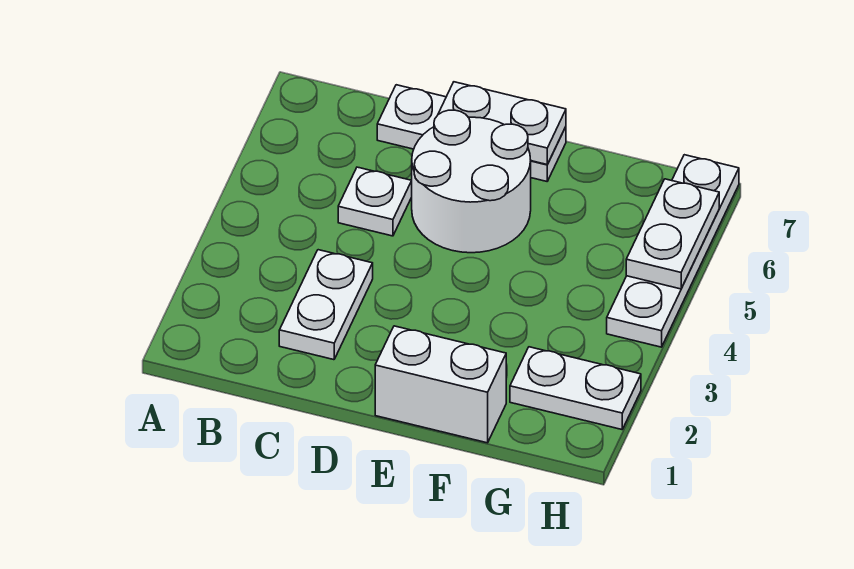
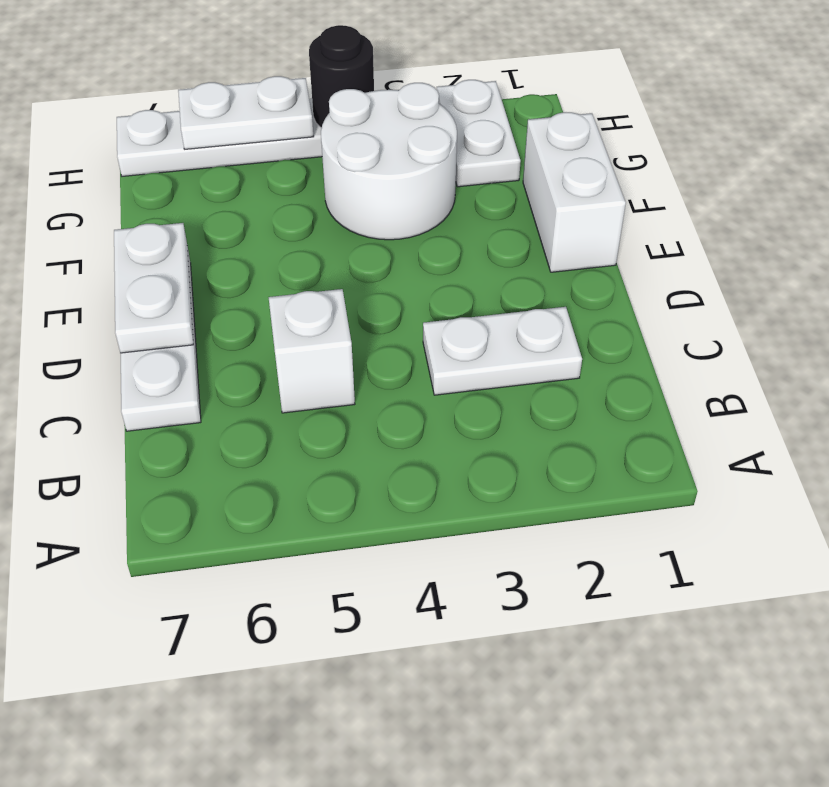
white plate C5 level 1 -> white brick C5 level 1
white round brick D5:E6 level 1 -> white round brick F3:G4 level 1
none -> black round brick H4 level 2

